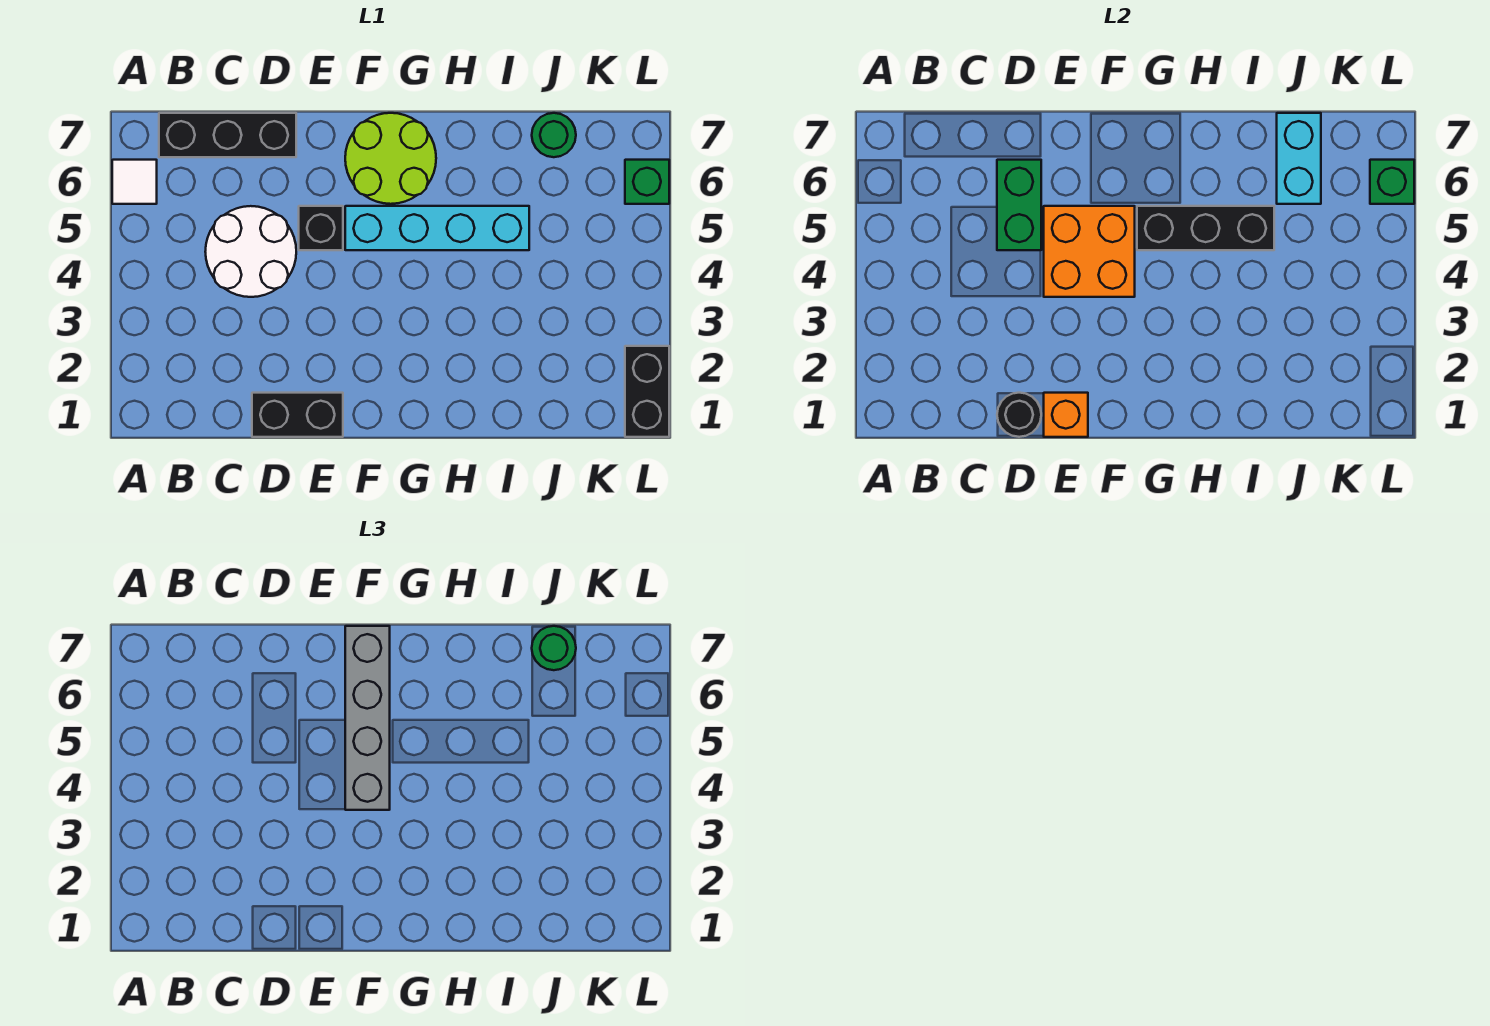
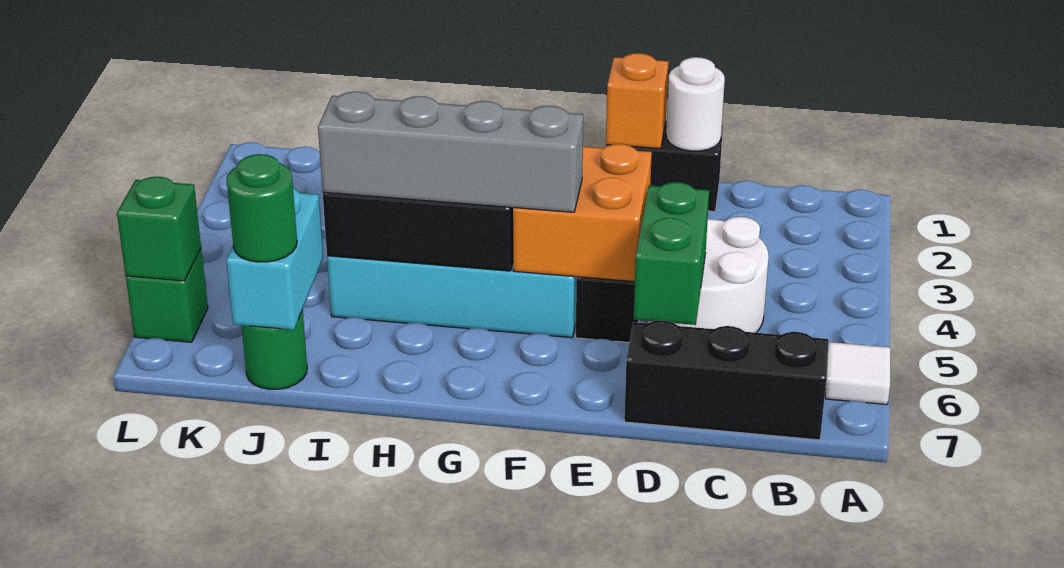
black round brick D1 level 2 -> white round brick D1 level 2
grey brick F4:F7 level 3 -> grey brick F5:I5 level 3
lime round brick F6:G7 level 1 -> none
black brick L1:L2 level 1 -> none

